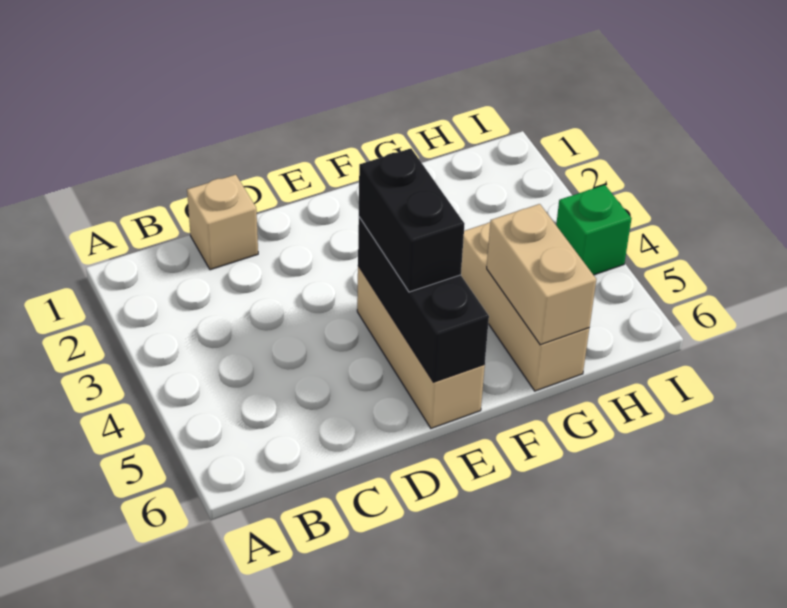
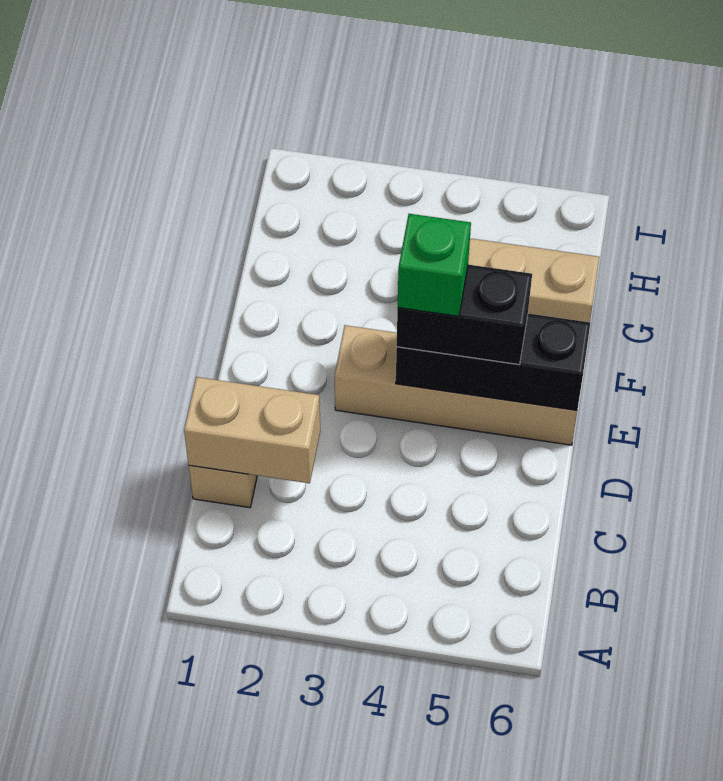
tan brick E4:E6 level 1 -> tan brick E3:E6 level 1
tan brick G5:G6 level 2 -> tan brick C1:C2 level 2
green brick I4 level 1 -> green brick E4 level 4

